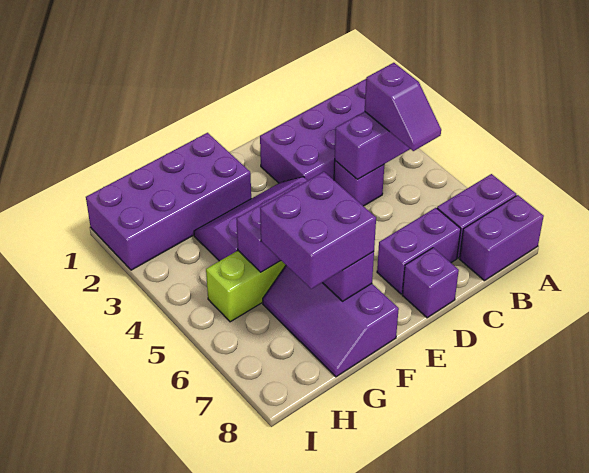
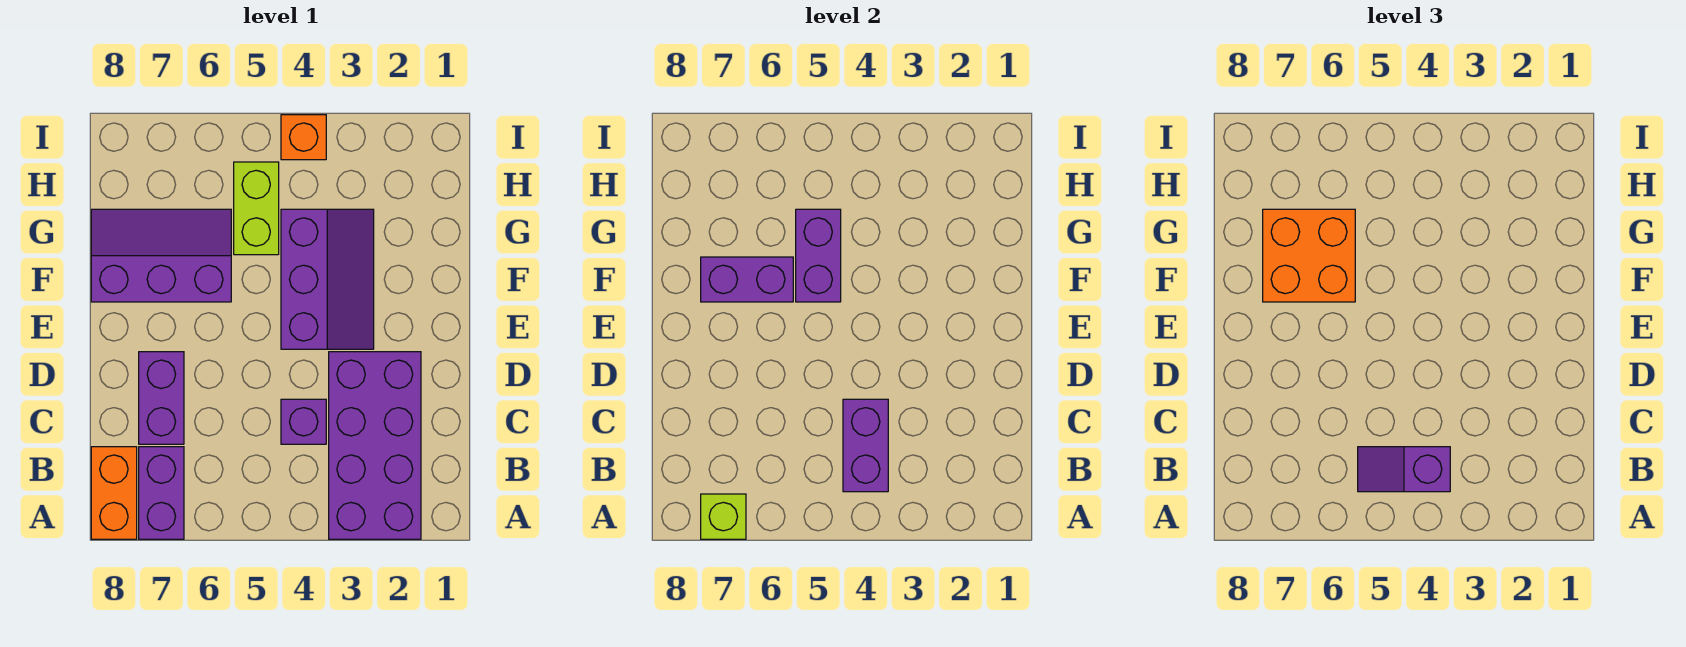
none -> lime brick A7 level 2
purple brick A8:B8 level 1 -> orange brick A8:B8 level 1
purple brick D8 level 1 -> none
purple brick F1:I2 level 1 -> none
purple brick F6:G7 level 3 -> orange brick F6:G7 level 3
none -> orange brick I4 level 1

